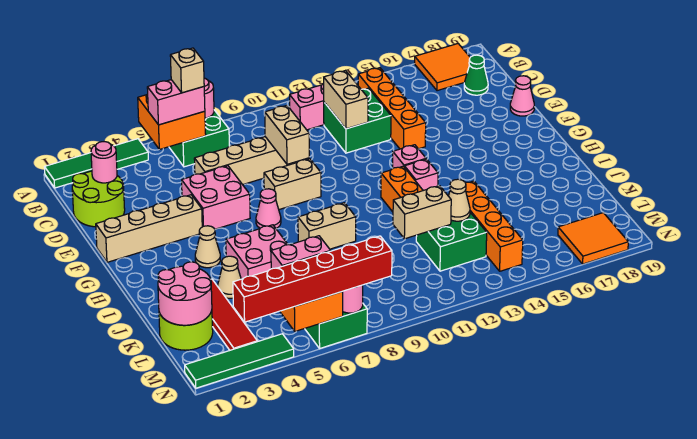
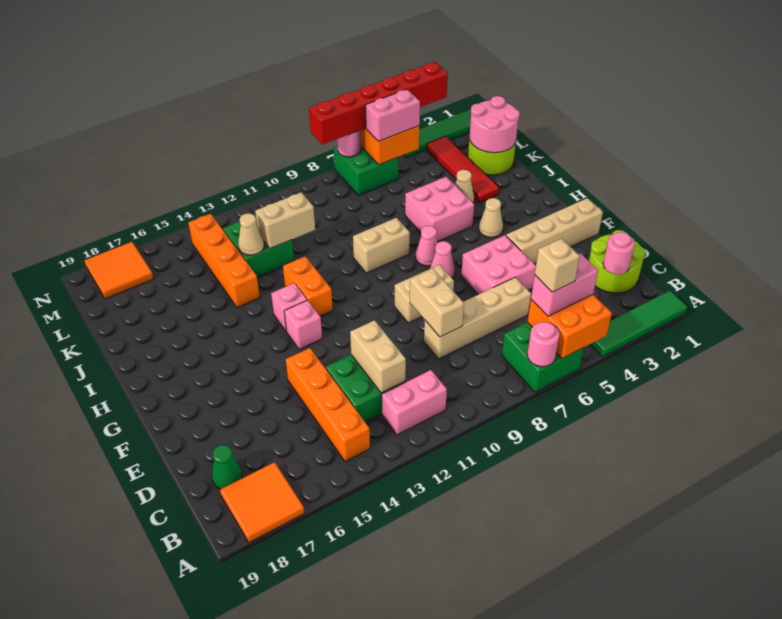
pink cone E19 level 1 -> pink cone H7 level 1

